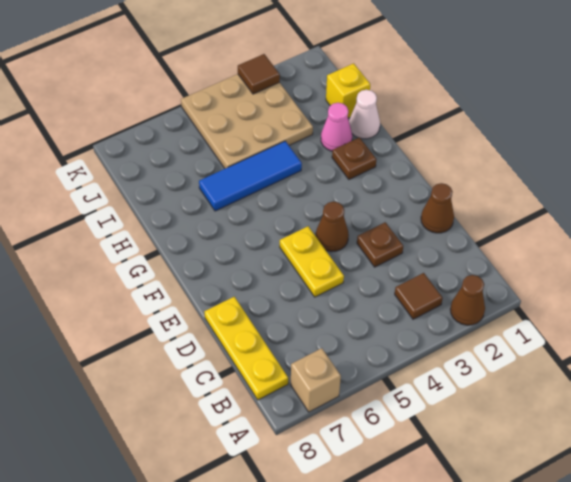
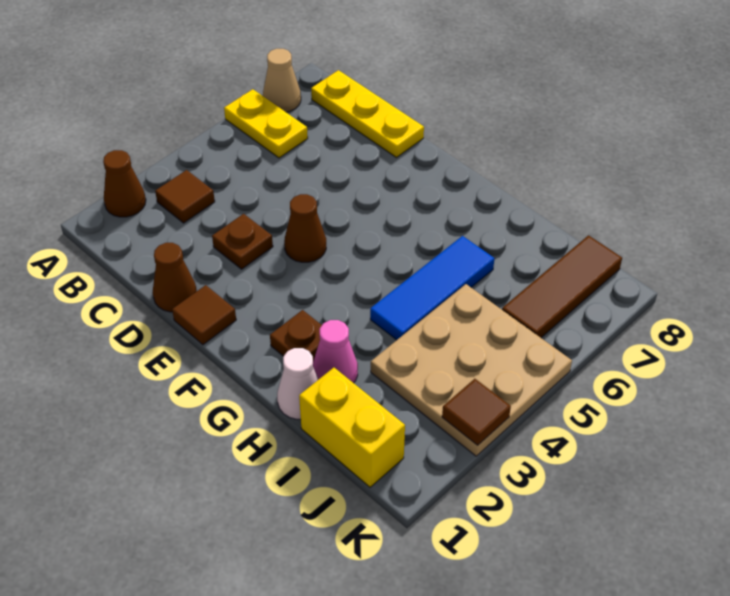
tan brick A7 level 1 -> tan cone A7 level 1
yellow plate D5:E5 level 1 -> yellow plate A6:B6 level 1
none -> brown tile E1 level 1
yellow brick I1 level 1 -> yellow brick I1:J1 level 1
none -> brown tile J6:J8 level 1

